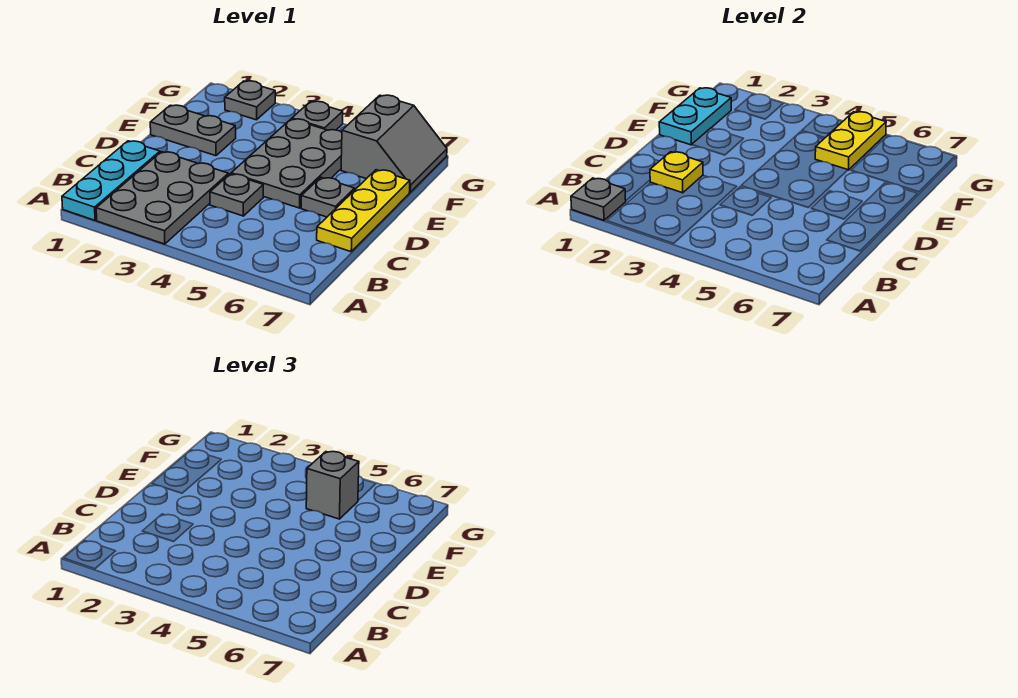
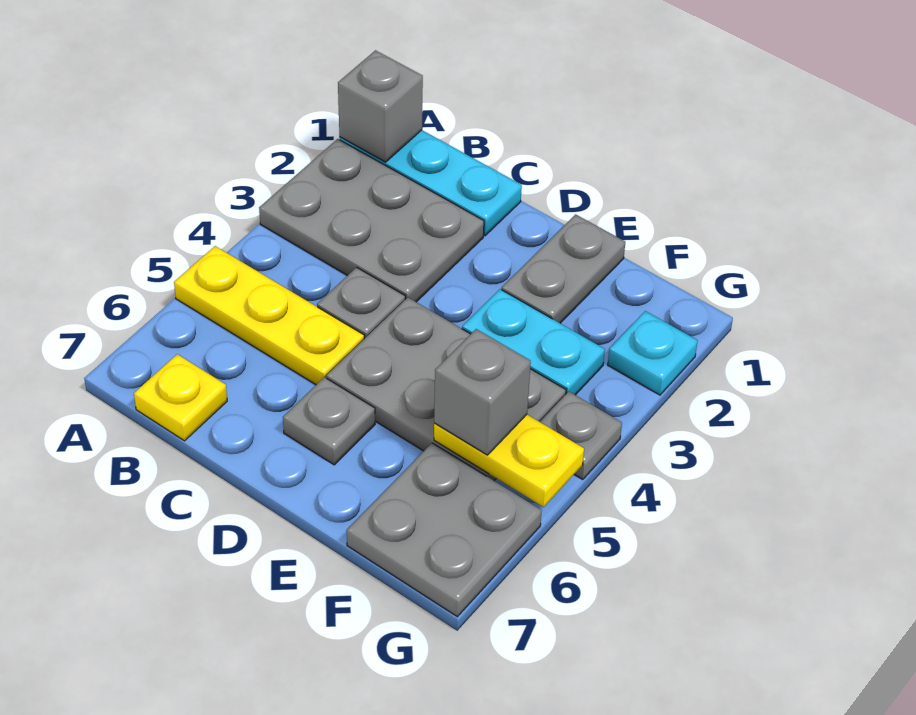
grey plate A1 level 2 -> grey brick A1 level 2
yellow plate C2 level 2 -> yellow plate B7 level 1
yellow plate C7:E7 level 1 -> yellow plate A5:C5 level 1
cyan plate E1:F1 level 2 -> cyan plate E3:F3 level 1
grey slope F6:G7 level 1 top 6 -> grey plate F6:G7 level 1
grey plate G2 level 1 -> cyan plate G2 level 1

